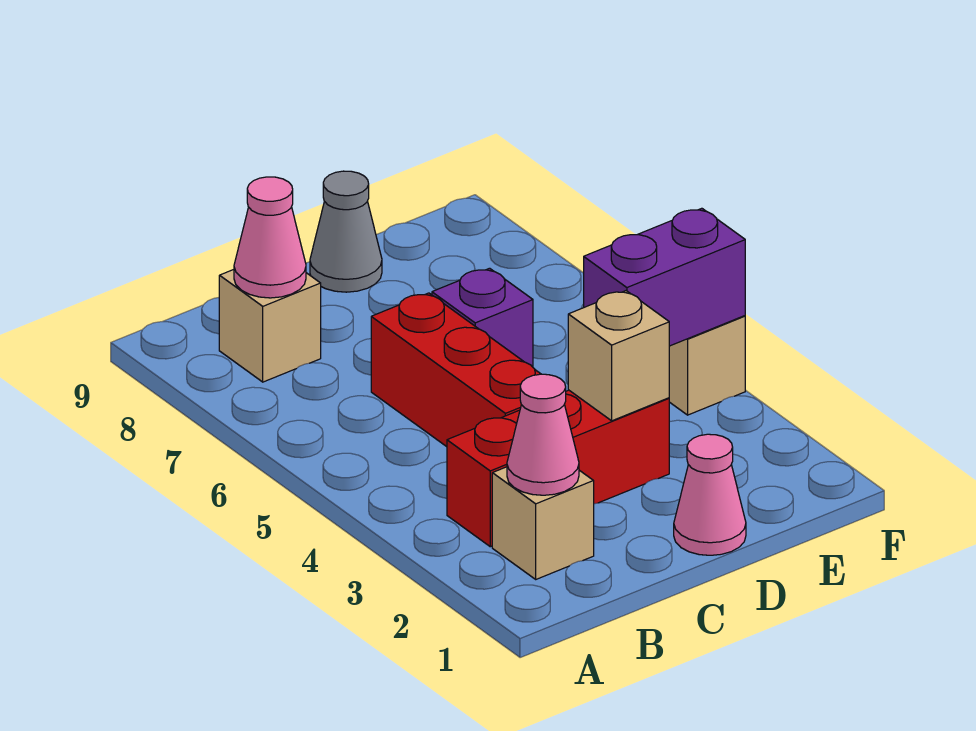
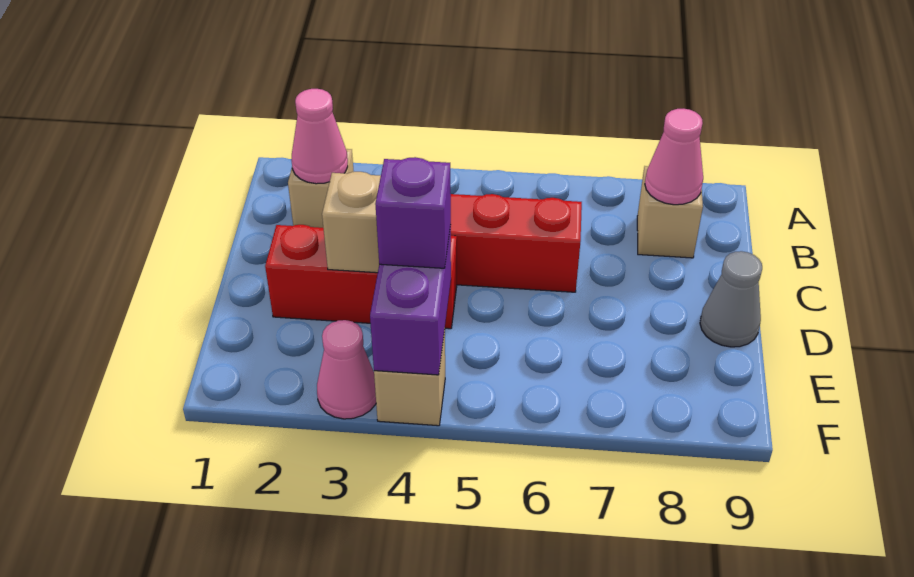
red brick B3:D3 level 1 -> red brick D2:D4 level 1
pink cone D1 level 1 -> pink cone F3 level 1
purple brick D6 level 1 -> purple brick E4 level 3

